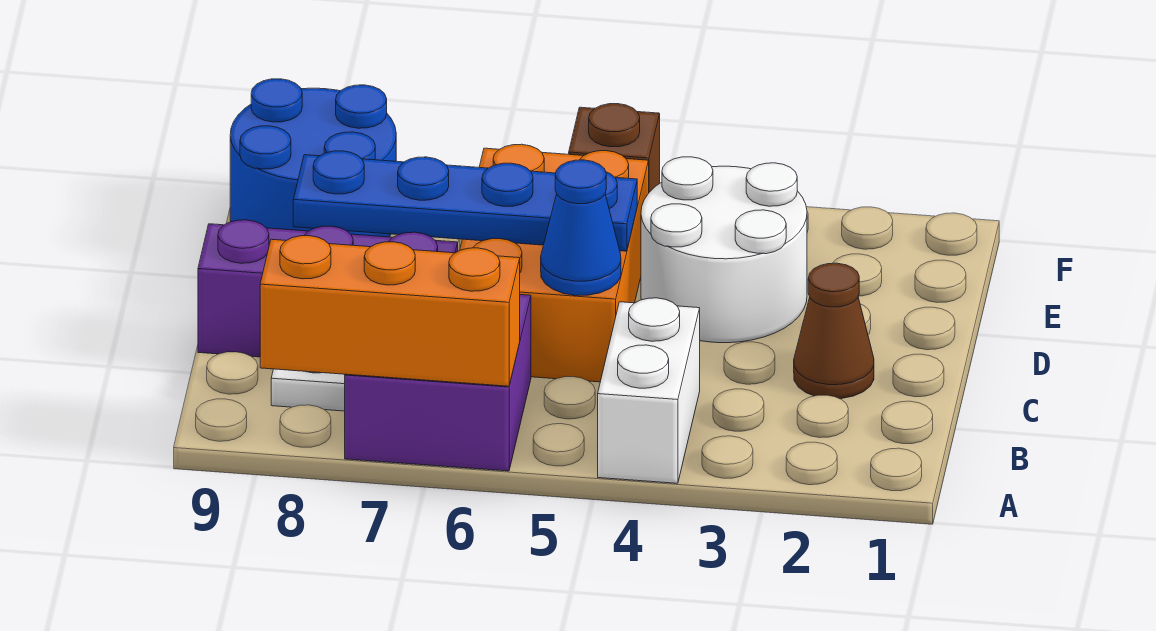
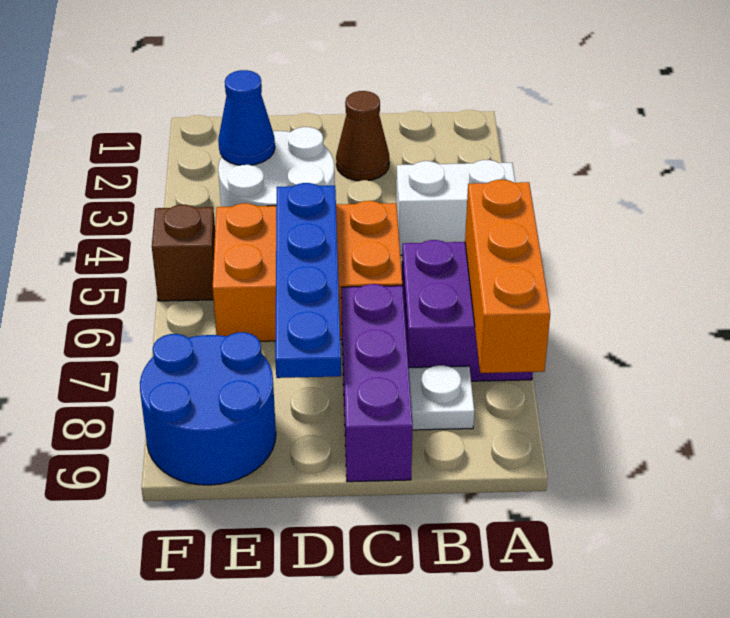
blue cone C5 level 2 -> blue cone E3 level 2

